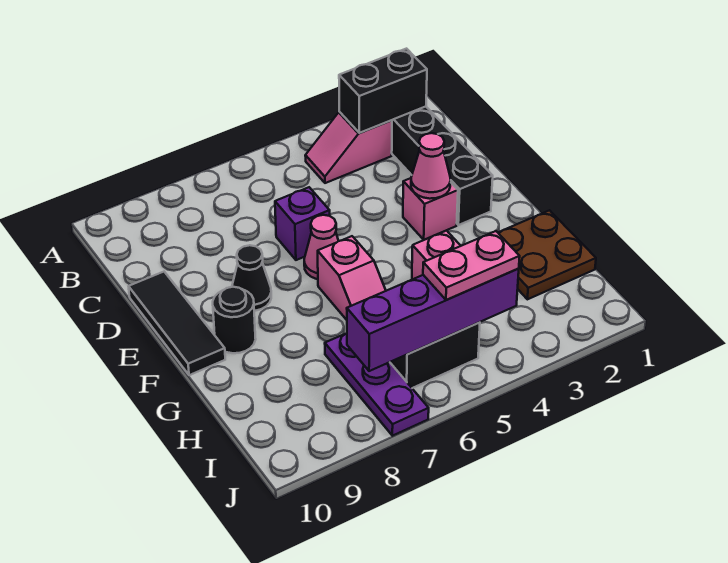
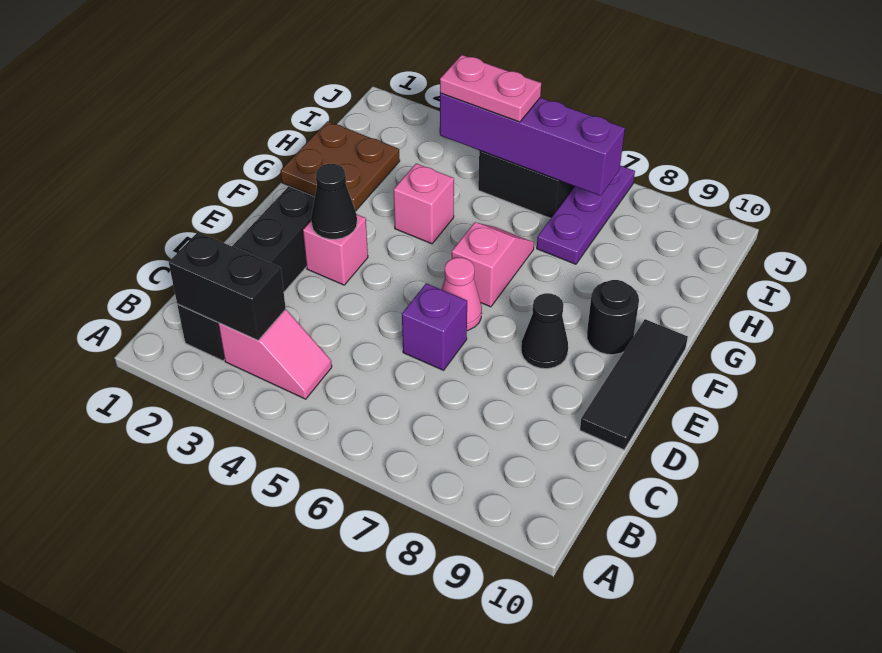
pink cone E3 level 2 -> black cone E3 level 2

